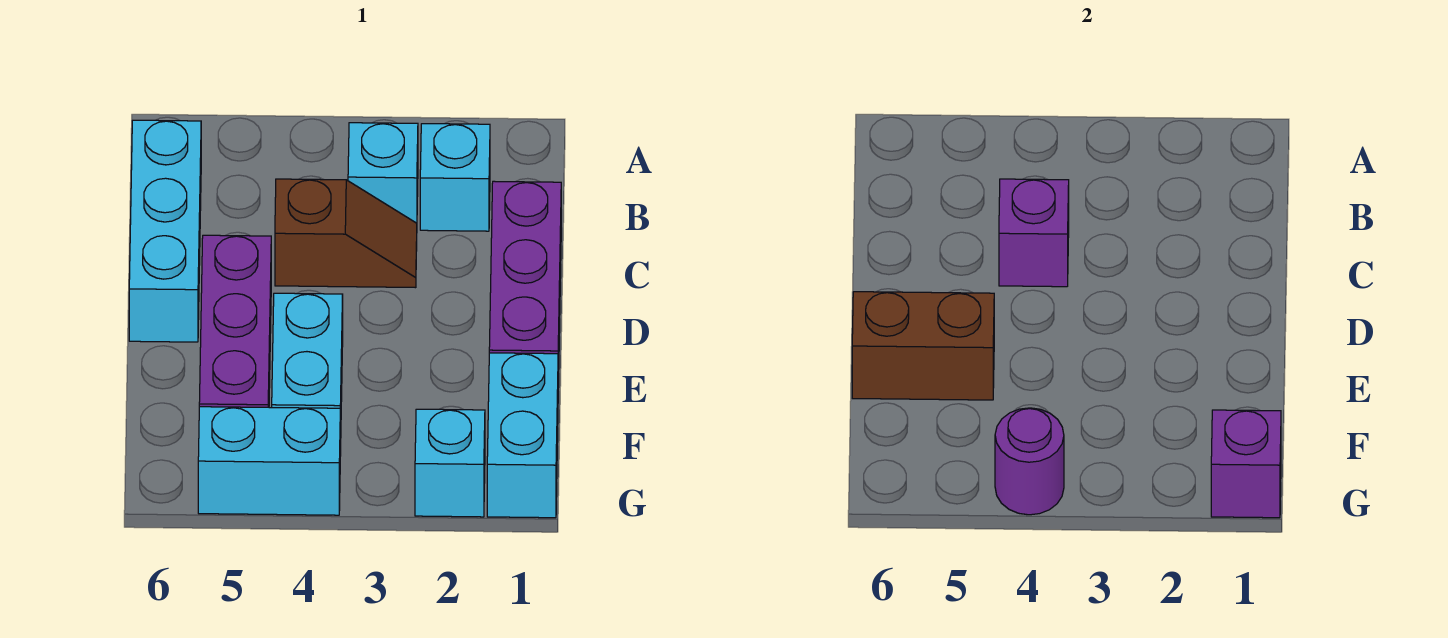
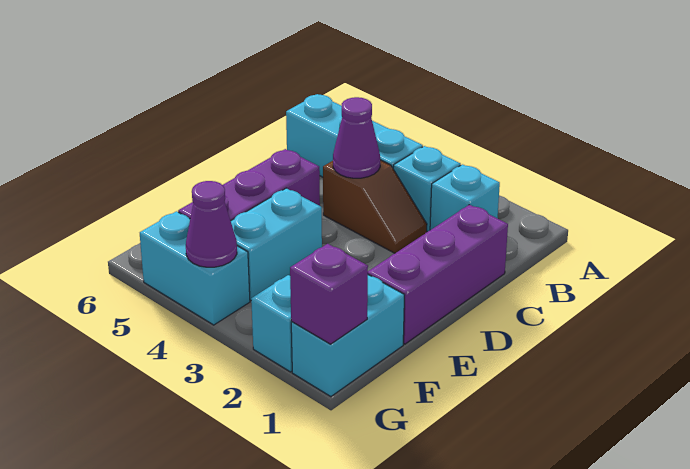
cyan brick B6:D6 level 1 -> cyan brick B4:B6 level 1
purple brick C4 level 2 -> purple cone C4 level 2
brown brick E5:E6 level 2 -> none
purple round brick G4 level 2 -> purple cone G4 level 2

